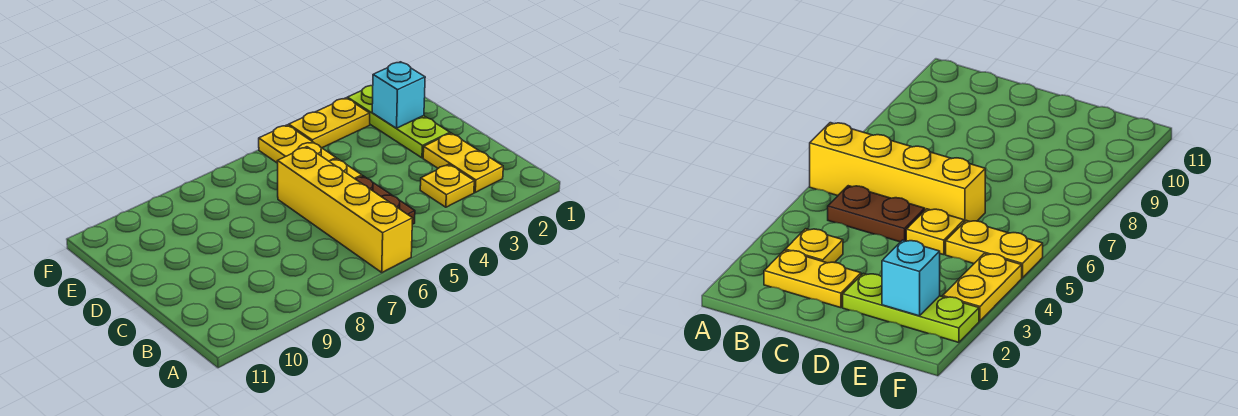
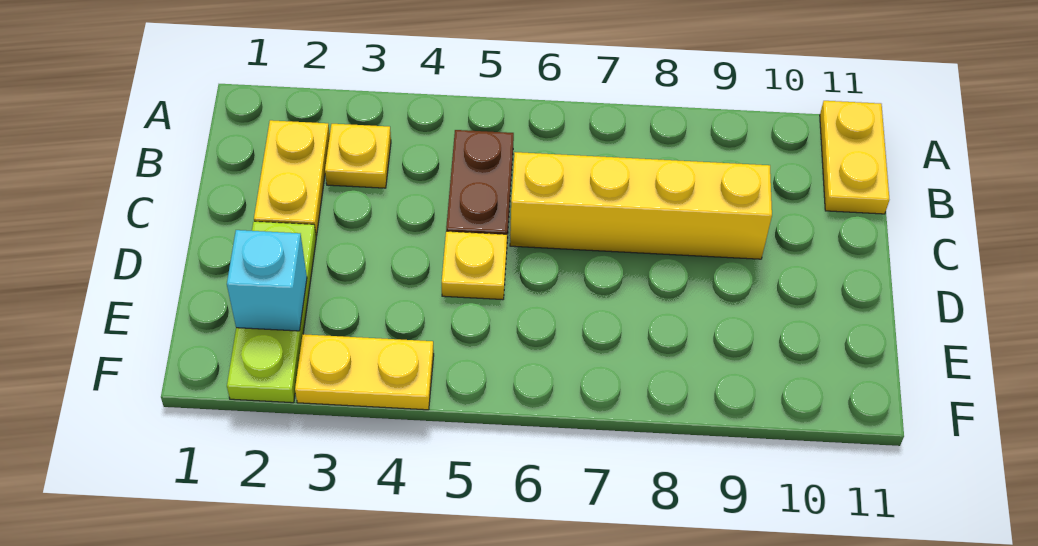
yellow brick A6:D6 level 1 -> yellow brick C6:C9 level 1
yellow plate E5:F5 level 1 -> yellow plate A11:B11 level 1

